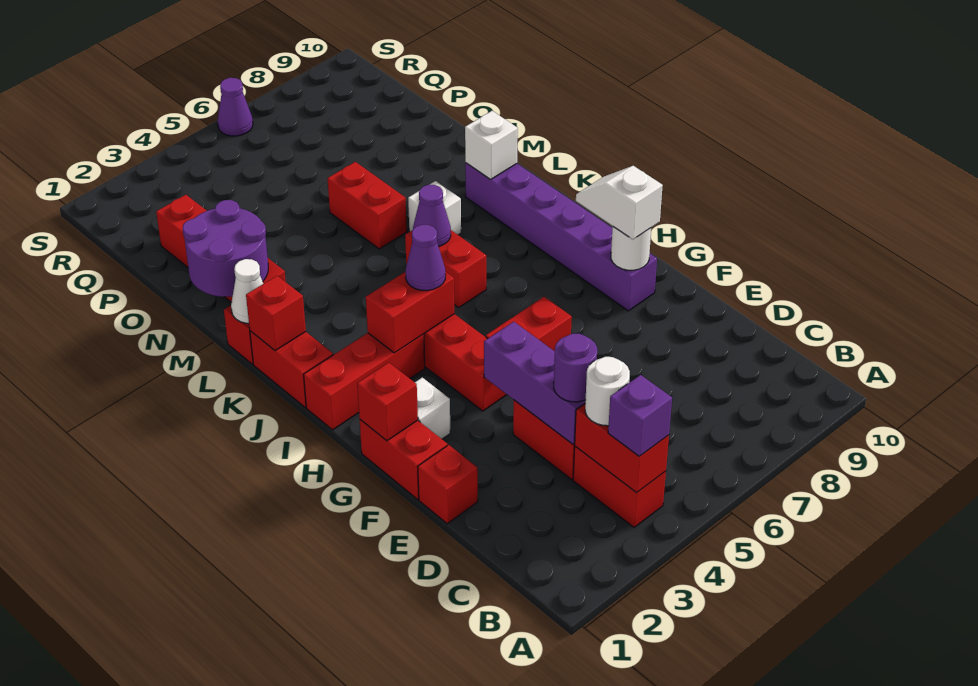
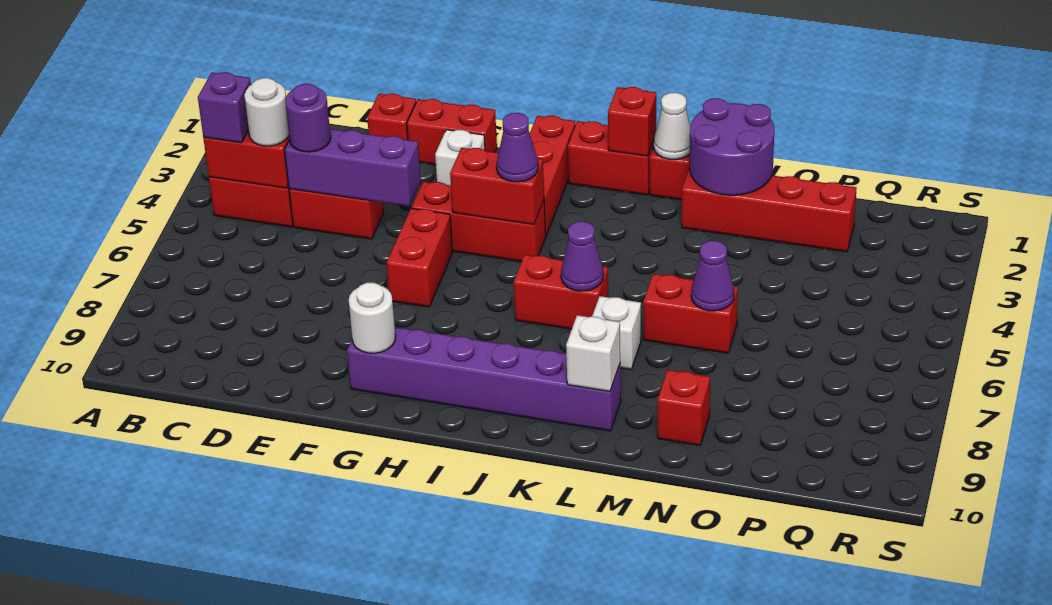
red brick G1 level 2 -> red brick N9 level 1
white slope G9:H9 level 3 top G -> none
red brick I3:I4 level 2 -> red brick H4:I4 level 2
purple cone S6 level 1 -> purple cone N6 level 2

